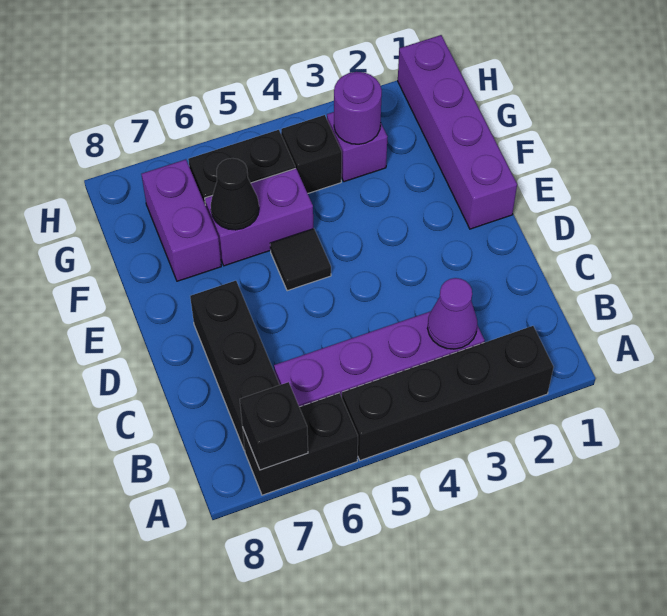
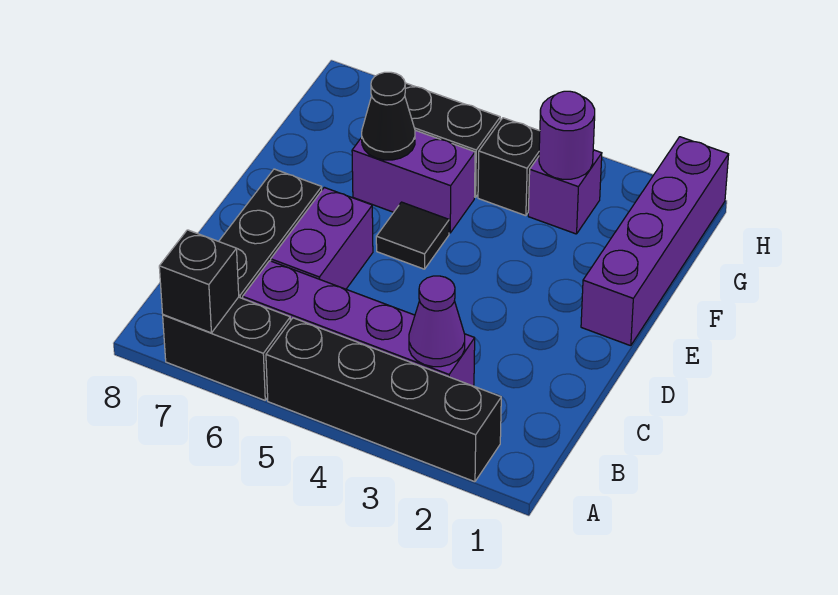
purple brick F7:G7 level 1 -> purple brick C6:D6 level 1

